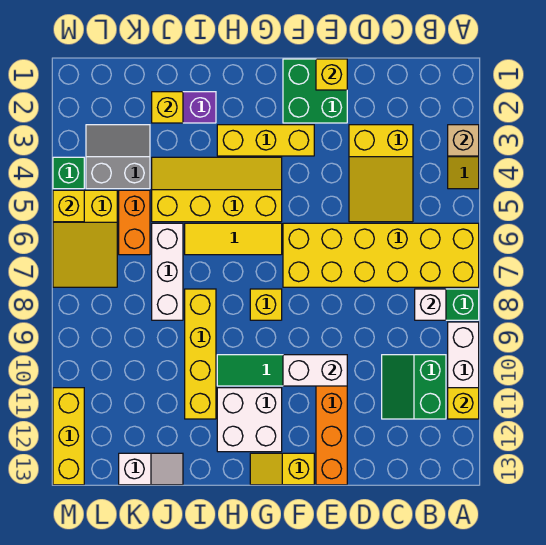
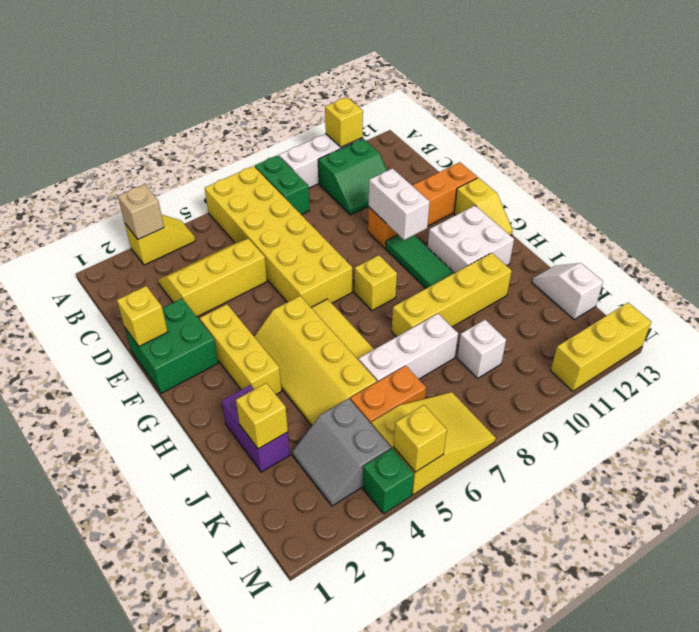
white brick B8 level 2 -> white brick K9 level 1
yellow slope C3:D5 level 1 top 3 -> yellow slope C3:D5 level 1 top D

